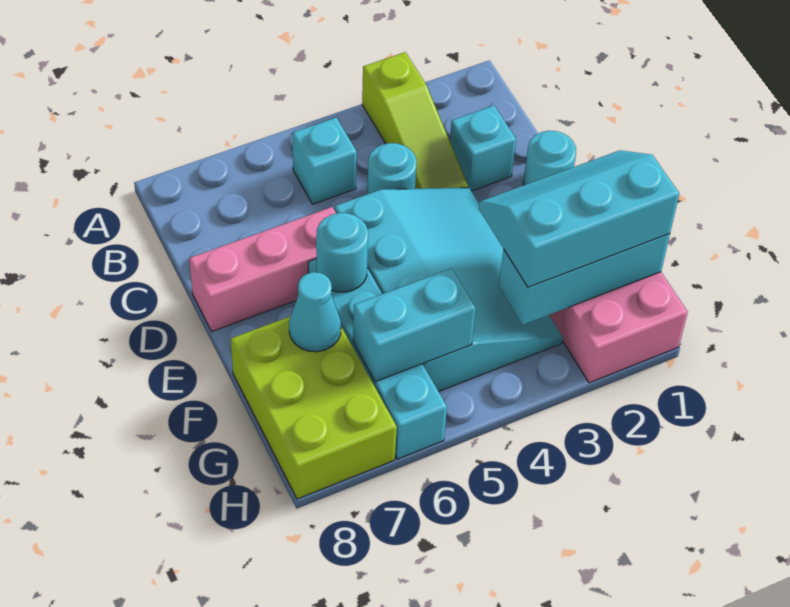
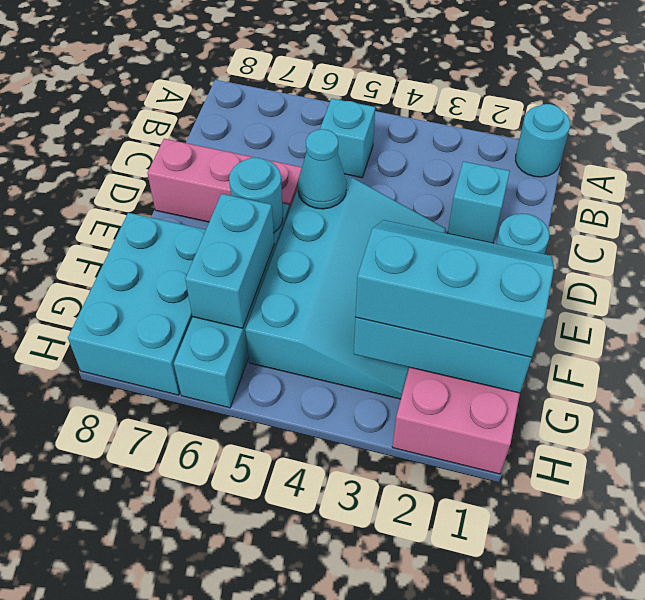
lime slope A3:C3 level 1 top A -> none
cyan round brick C4 level 1 -> cyan round brick A1 level 1
lime brick F7:H8 level 1 -> cyan brick F7:H8 level 1
cyan cone F7 level 2 -> cyan cone D5 level 2
cyan brick G5:G6 level 2 -> cyan brick F6:G6 level 2

